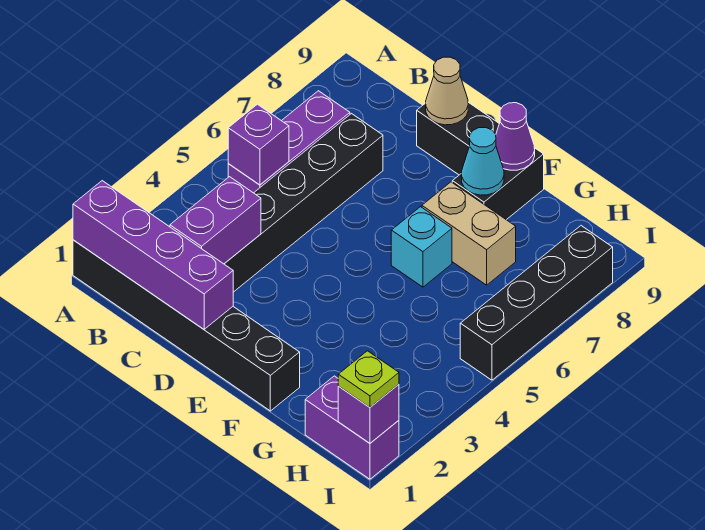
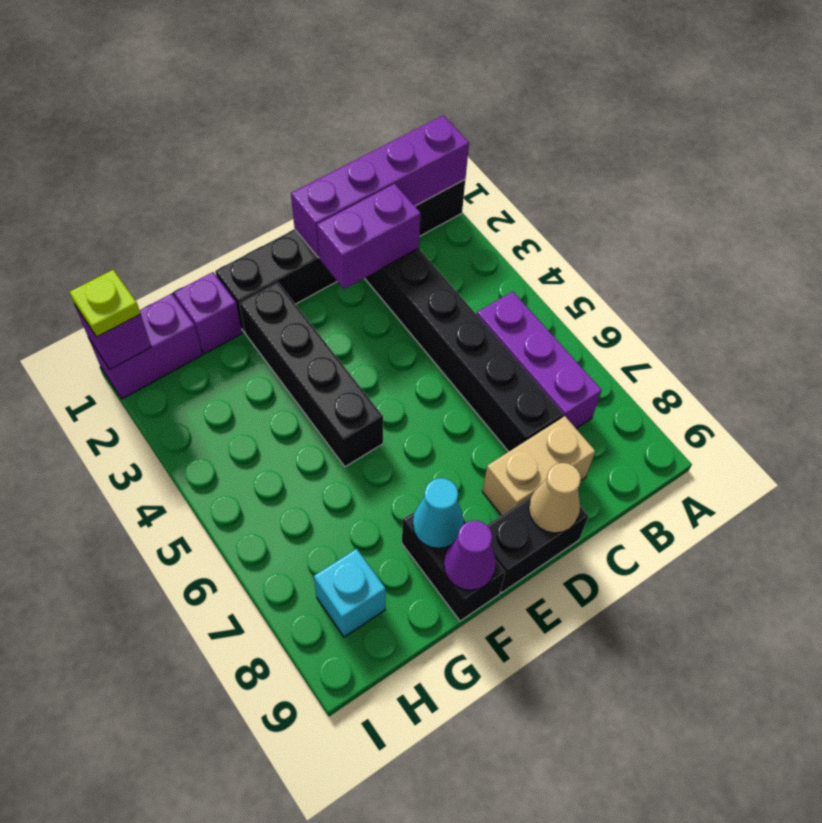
purple brick B5 level 2 -> purple brick G1 level 1
purple brick C2:C3 level 2 -> purple brick C2:D2 level 2
cyan brick F6 level 1 -> cyan brick H8 level 1
tan brick F7:G7 level 1 -> tan brick C8:D8 level 1
black brick I5:I8 level 1 -> black brick F2:F5 level 1

